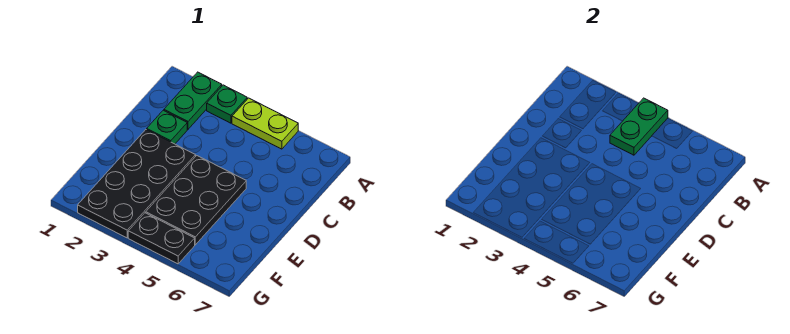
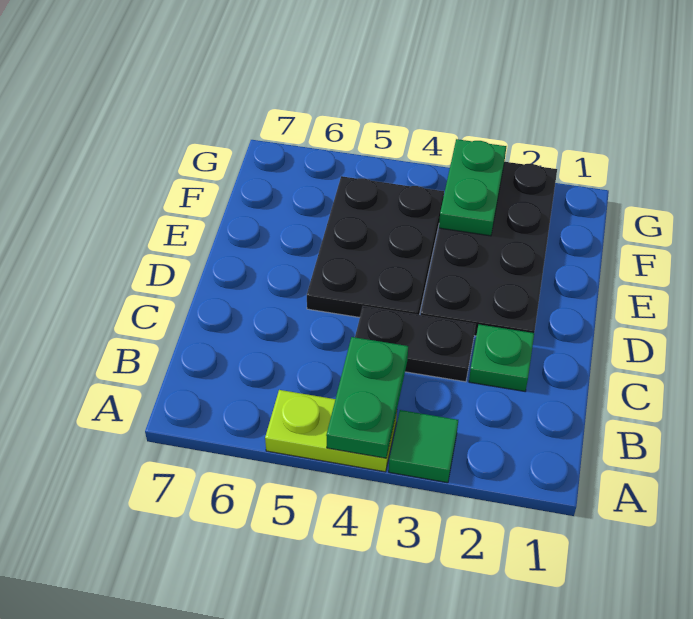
green plate A2:B2 level 1 -> green plate F3:G3 level 2
green plate A3 level 1 -> green tile A3 level 1
black plate G4:G5 level 1 -> black plate C3:C4 level 1

